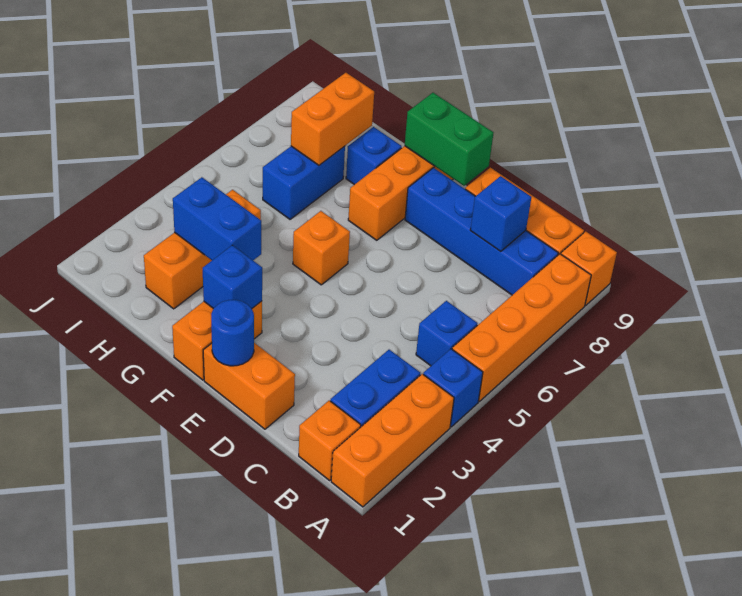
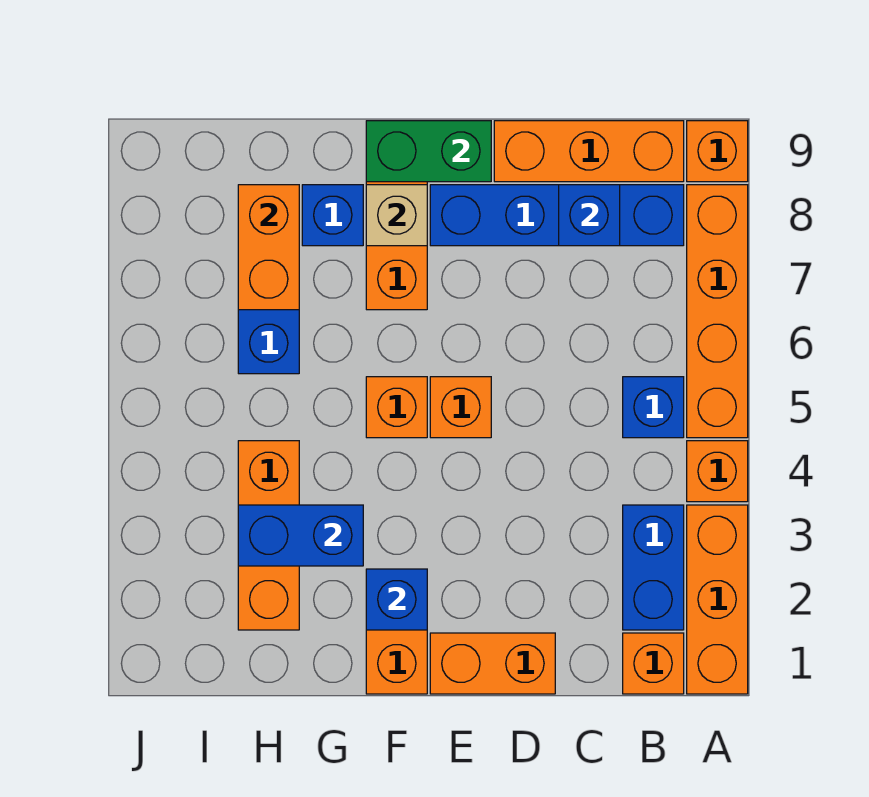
blue brick A4 level 1 -> orange brick A4 level 1
blue round brick E1 level 2 -> none
none -> orange brick E5 level 1
none -> tan brick F8 level 2

